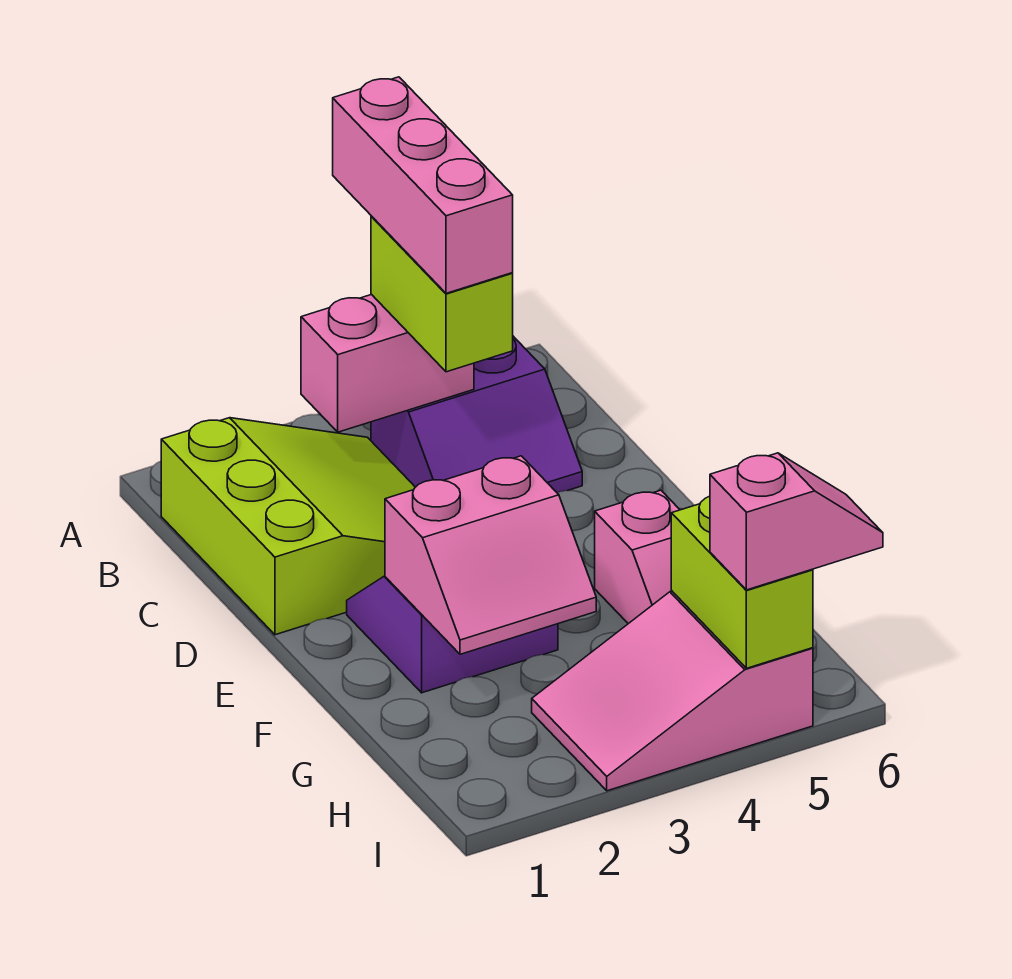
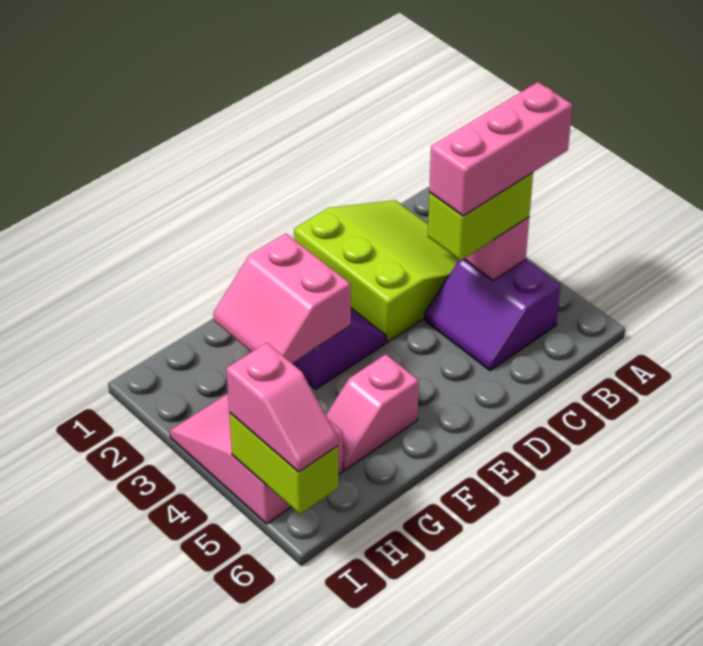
lime slope B1:D3 level 1 top 1 -> lime slope B1:D3 level 1 top D
lime brick H5:I5 level 2 -> lime brick I5:I6 level 2

